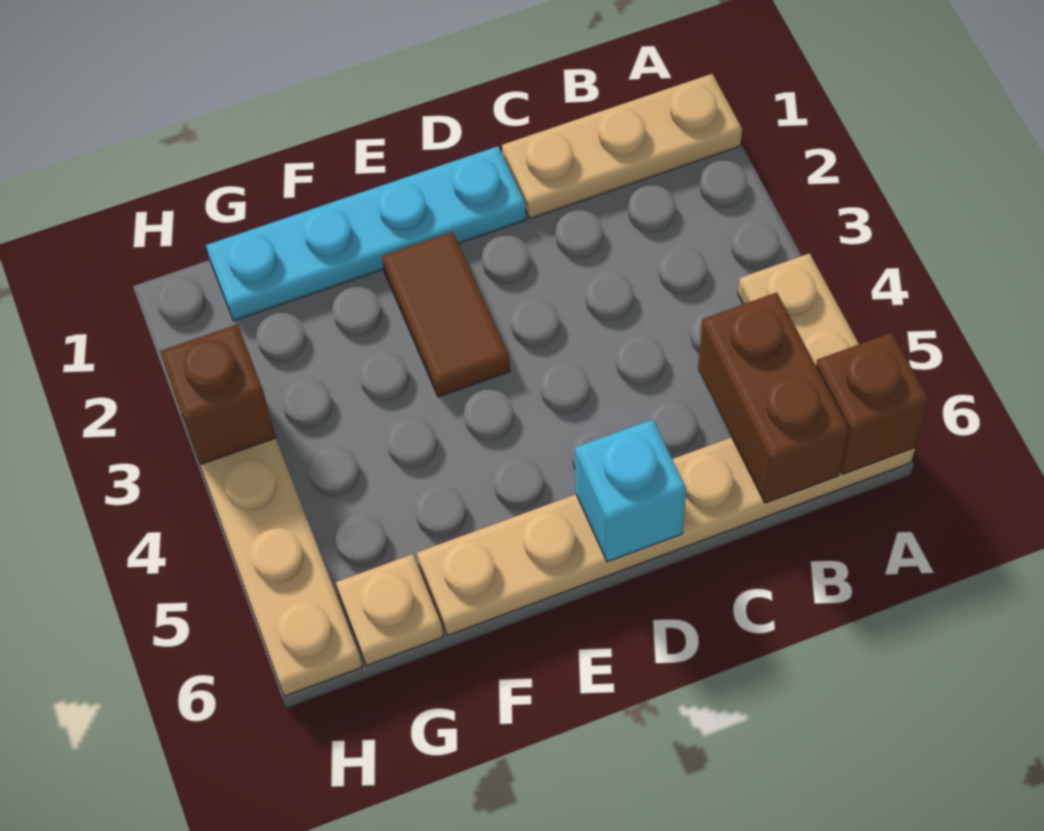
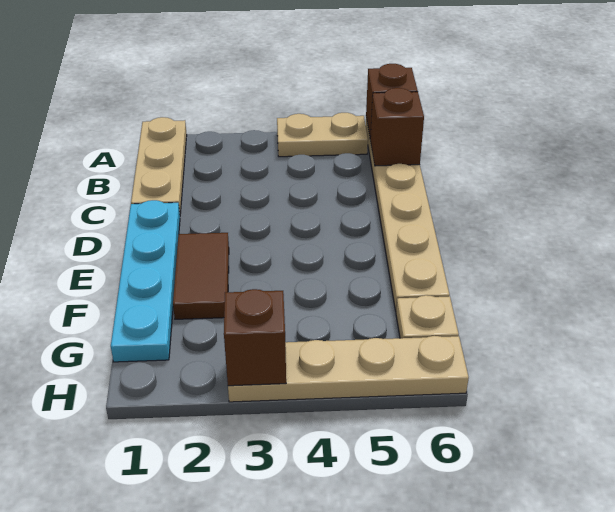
brown brick B5:B6 level 2 -> brown brick B6 level 2
cyan brick D6 level 2 -> none
brown tile E2:E3 level 1 -> brown tile E2:F2 level 1

